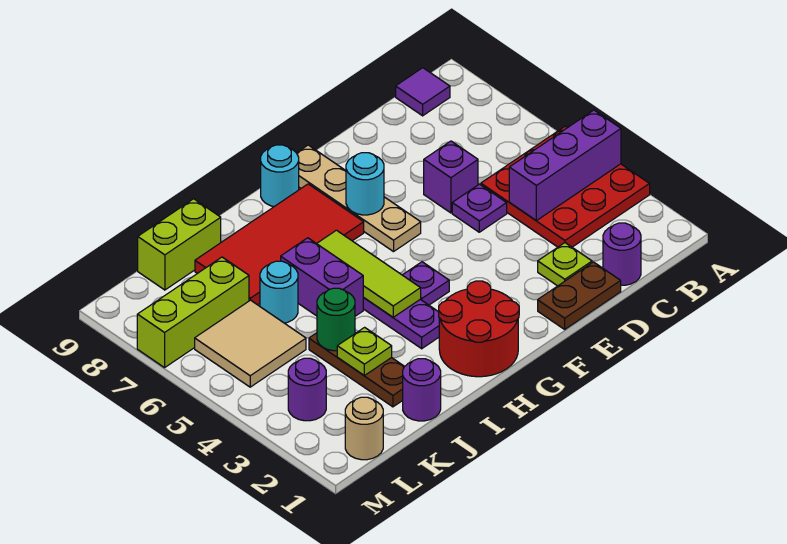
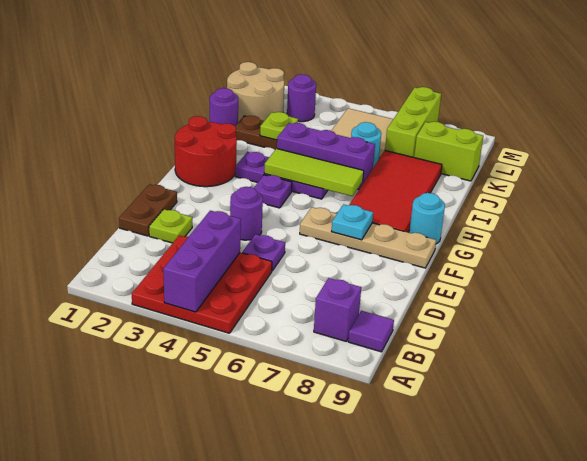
purple round brick C1 level 1 -> purple round brick E4 level 1
purple brick D6 level 1 -> purple brick B8 level 1
cyan round brick F7 level 2 -> cyan plate F7 level 2
purple brick I5:I6 level 1 -> purple brick I4:I6 level 1
green round brick J4 level 2 -> none
lime brick J9:K9 level 1 -> lime brick K8:K9 level 1
tan round brick L1 level 1 -> tan round brick K1:L2 level 1

